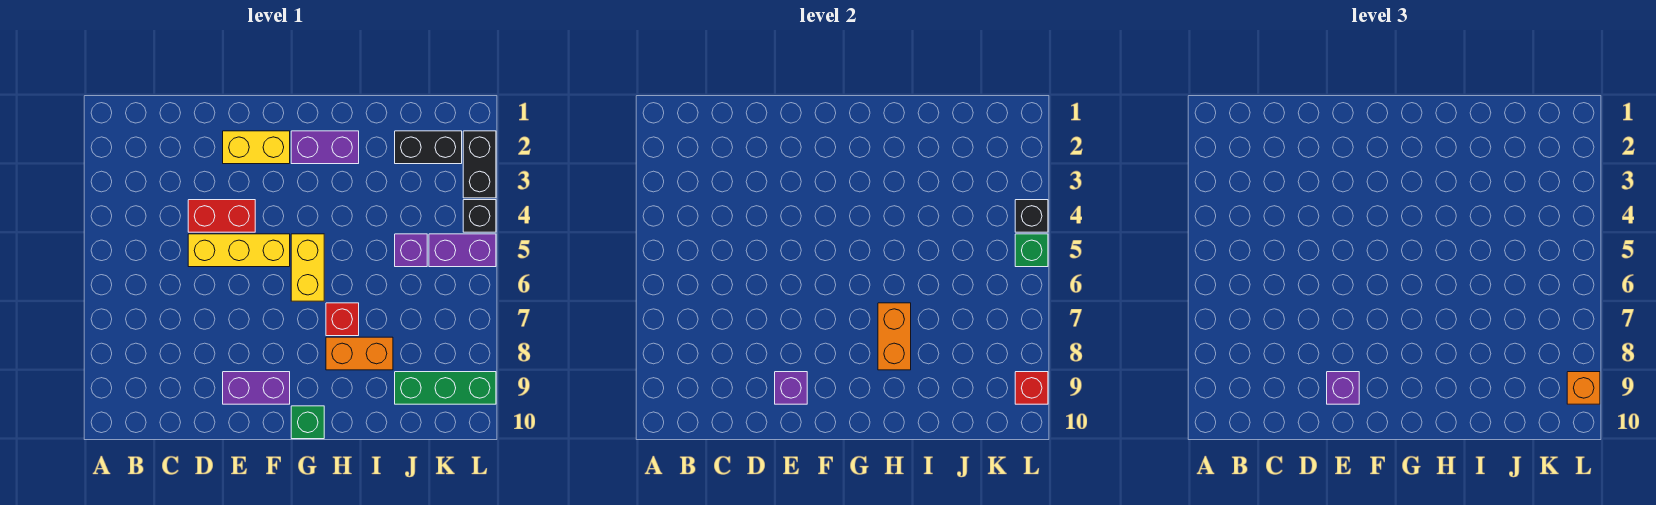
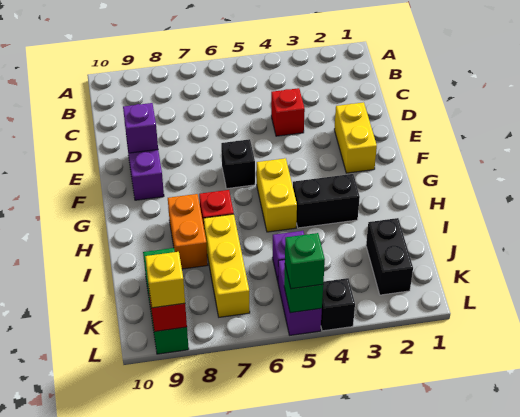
red brick D4:E4 level 1 -> red brick D4 level 1
yellow brick D5:F5 level 1 -> yellow brick I7:K7 level 1
purple brick E9 level 3 -> none
purple brick G2:H2 level 1 -> none
yellow brick G5:G6 level 1 -> yellow brick G5:H5 level 1
green brick G10 level 1 -> green brick L5 level 3
orange brick H7:H8 level 2 -> none
black brick L2:L3 level 1 -> black brick H3:H4 level 1
black brick L4 level 2 -> black brick F6 level 1
orange brick L9 level 3 -> yellow brick L9 level 3

